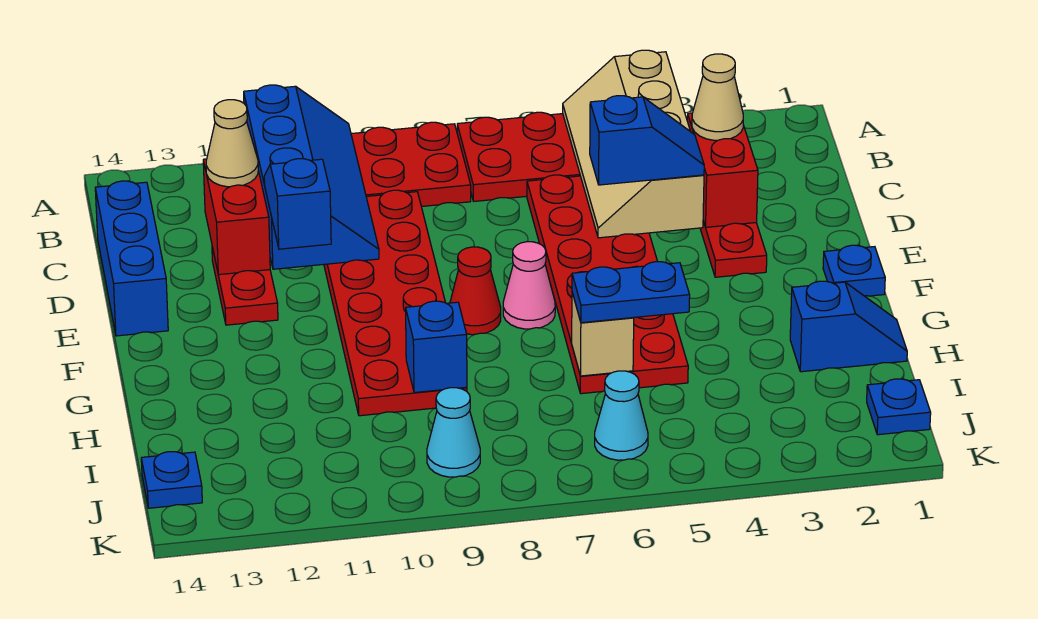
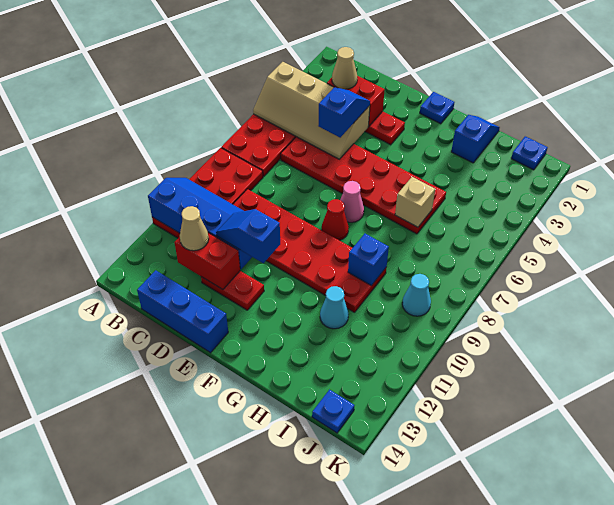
blue plate H5:H6 level 3 -> none
cyan cone J6 level 1 -> cyan cone H11 level 1

